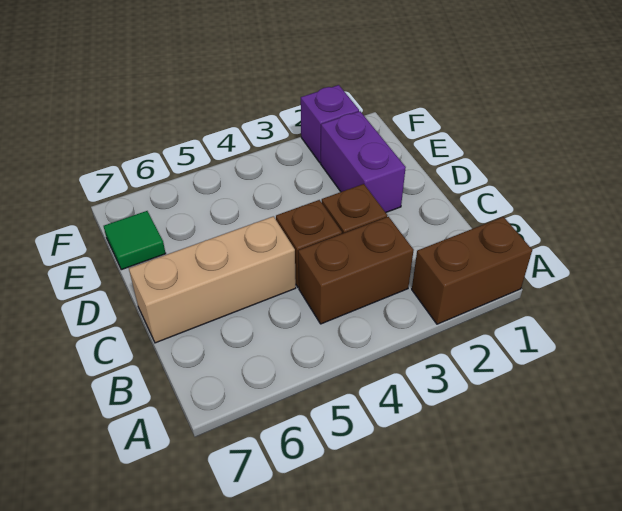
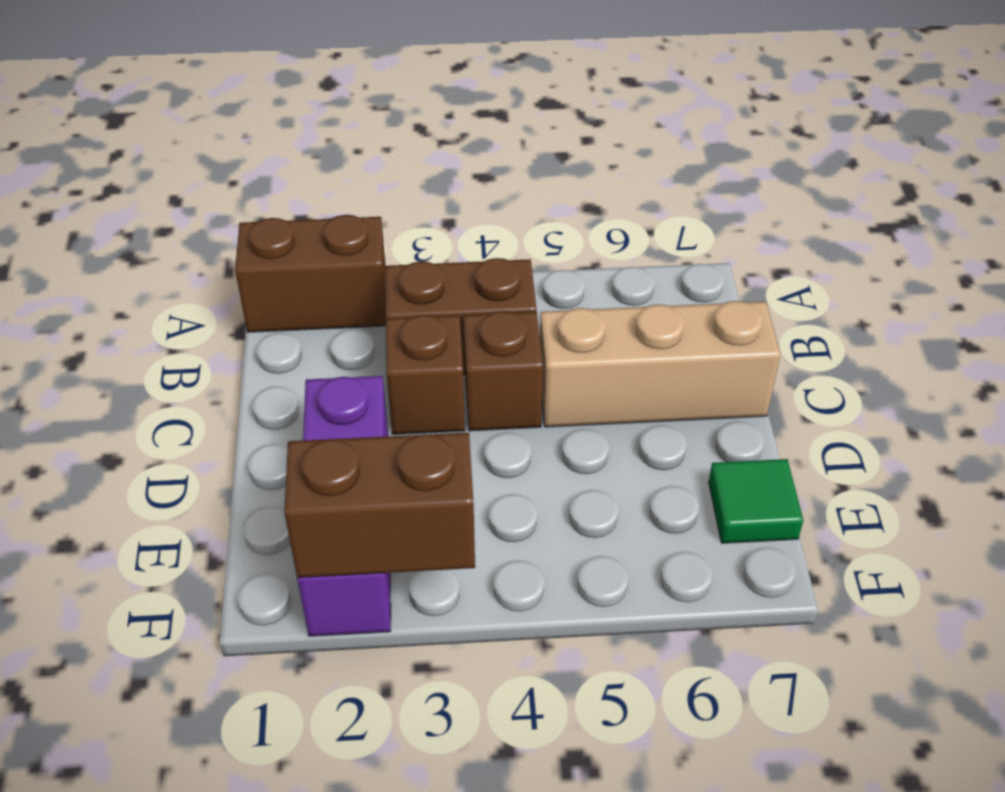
none -> brown brick F2:F3 level 2

